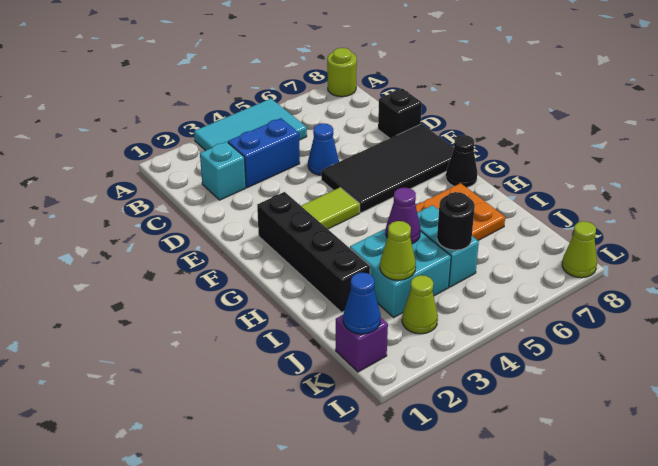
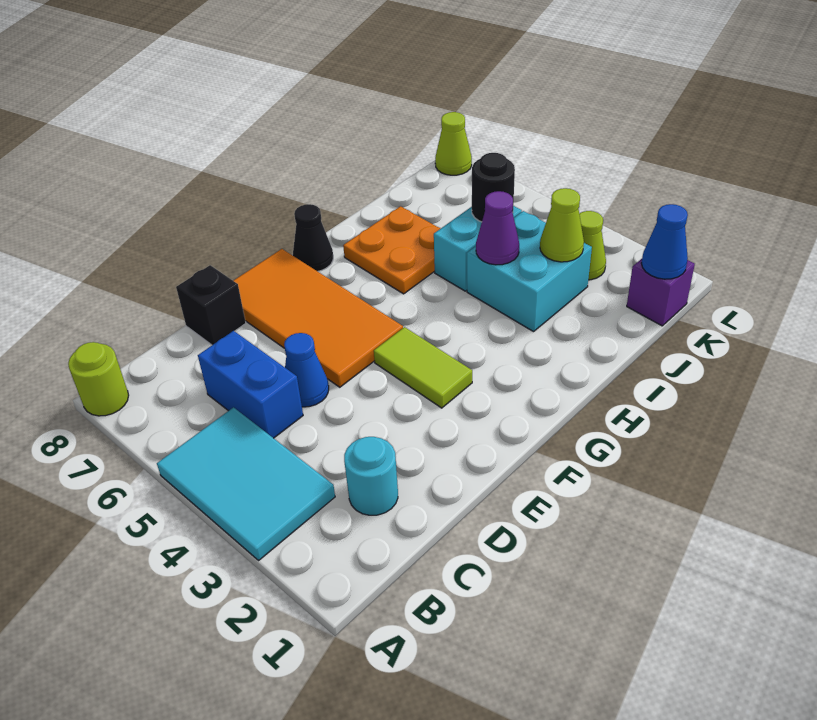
cyan brick C2 level 1 -> cyan round brick C2 level 1
blue brick C3:C4 level 1 -> blue brick C5:C6 level 1
black tile E5:F8 level 1 -> orange tile E5:F8 level 1
black brick F2:I2 level 1 -> none

